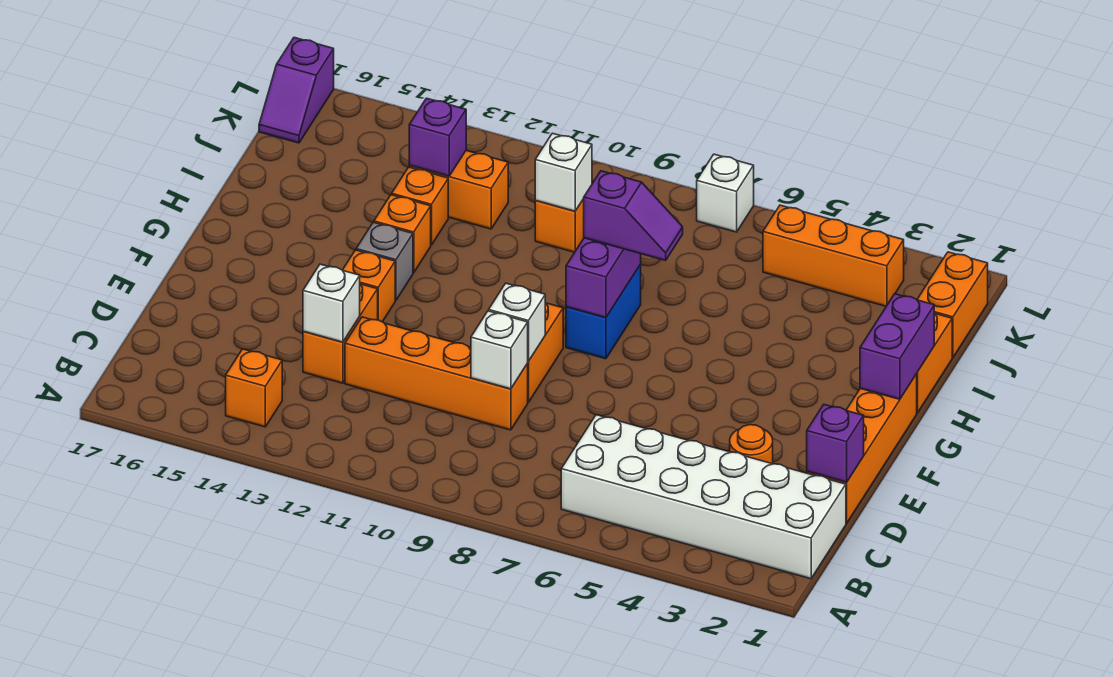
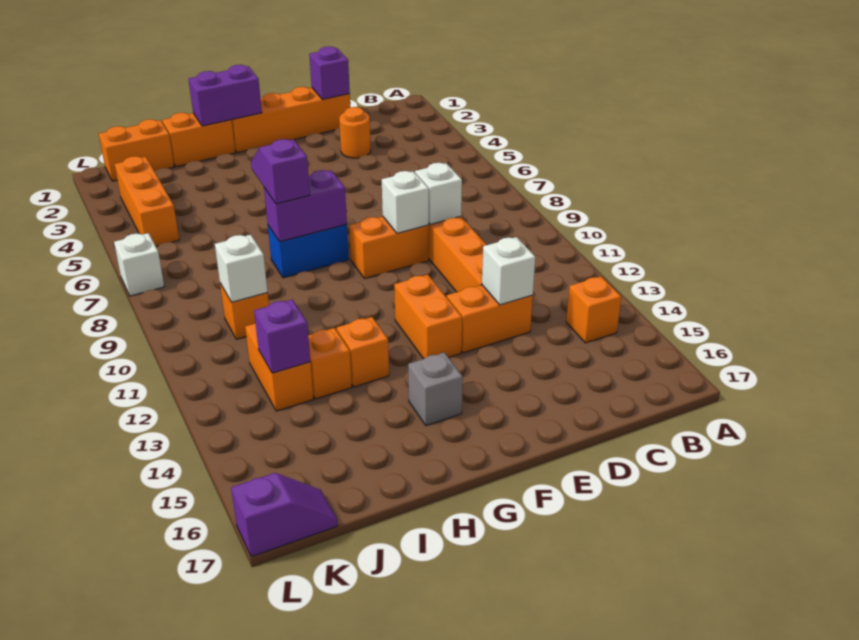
white brick B1:C6 level 1 -> none
orange brick F13 level 1 -> orange brick F12:F13 level 1
grey brick G13 level 1 -> grey brick G15 level 1

